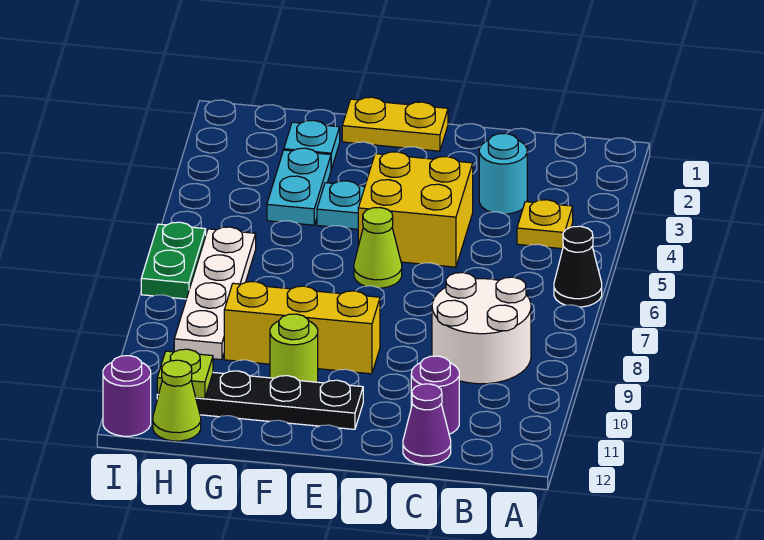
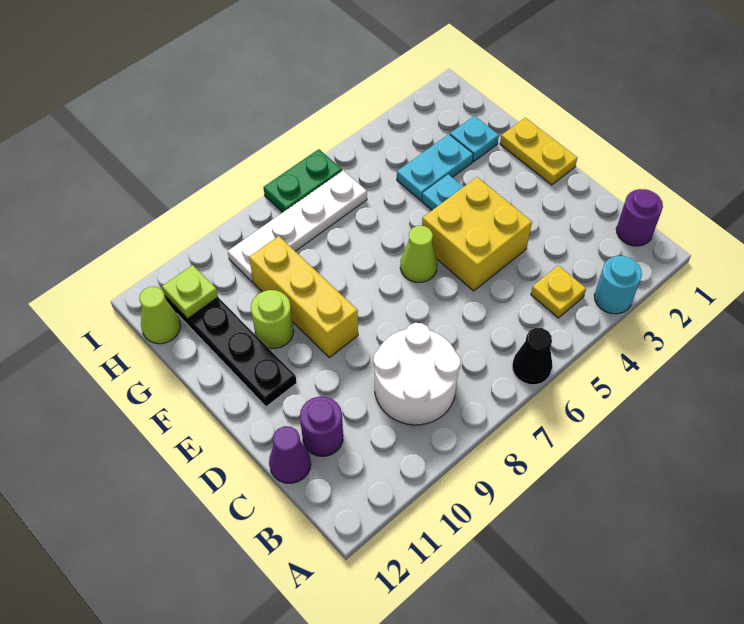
cyan round brick C3 level 1 -> cyan round brick A3 level 1
purple round brick I12 level 1 -> purple round brick B1 level 1

